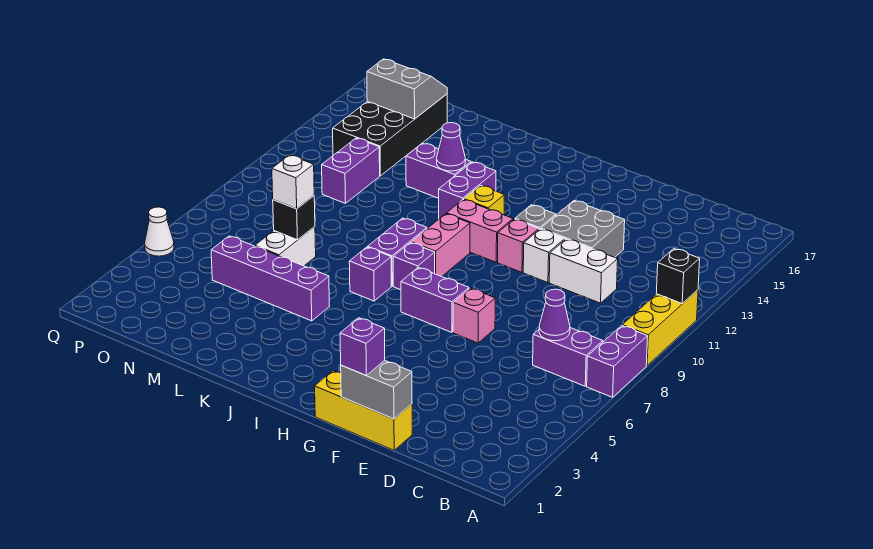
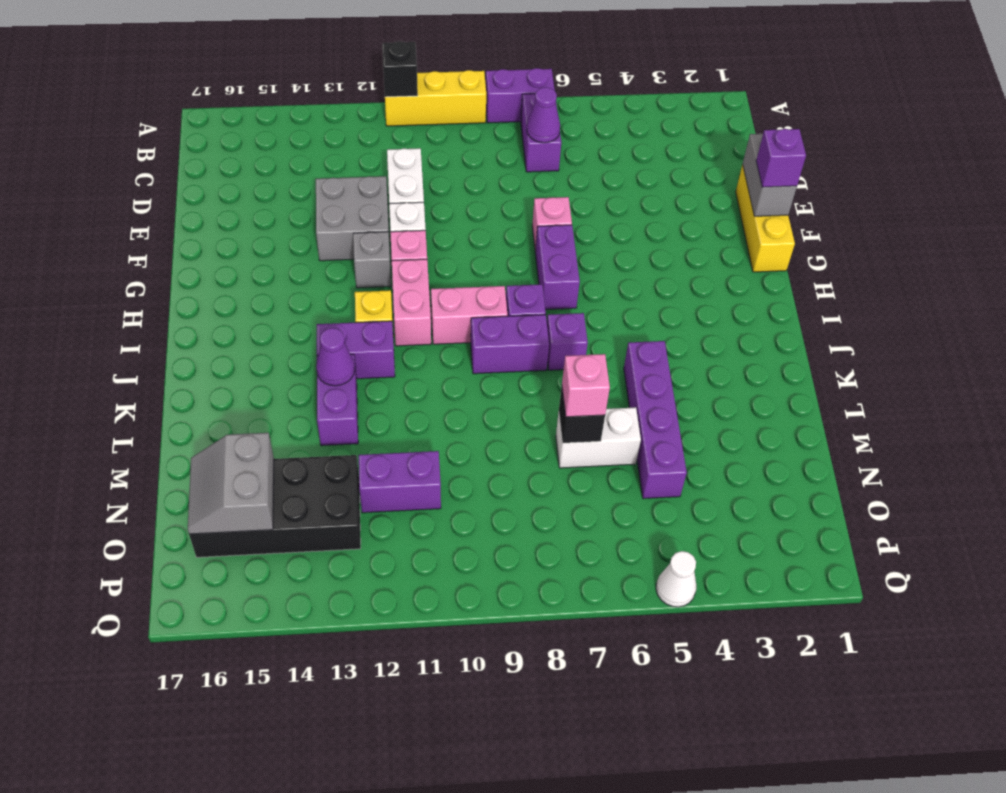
white brick M7 level 3 -> pink brick M7 level 3

